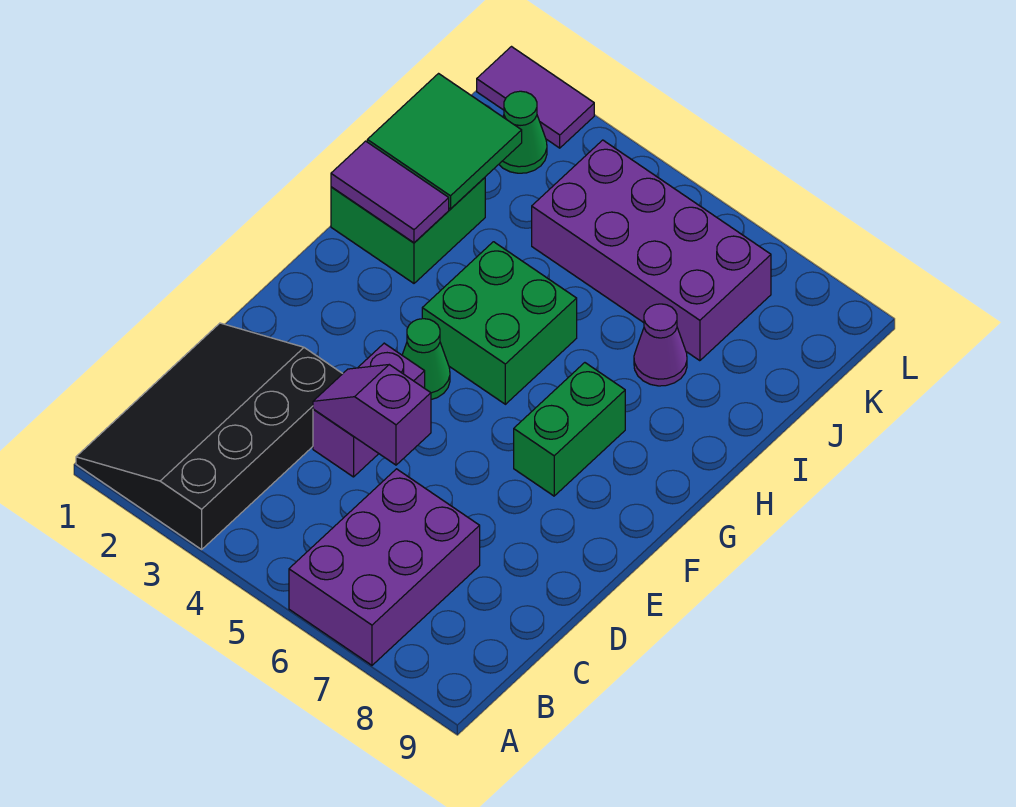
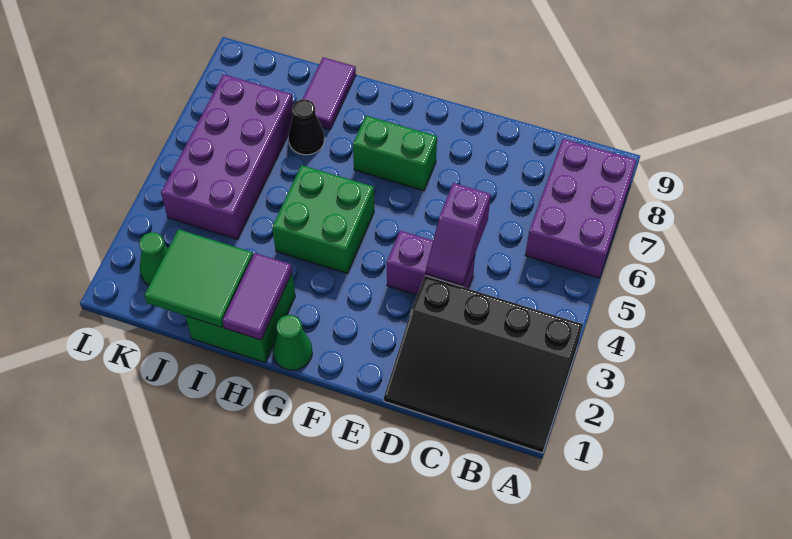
purple brick A6:C7 level 1 -> purple brick A6:B8 level 1
green cone F4 level 1 -> green cone G1 level 1
purple cone I7 level 1 -> black cone I7 level 1
purple tile L1:L2 level 1 -> purple tile I8:I9 level 1

